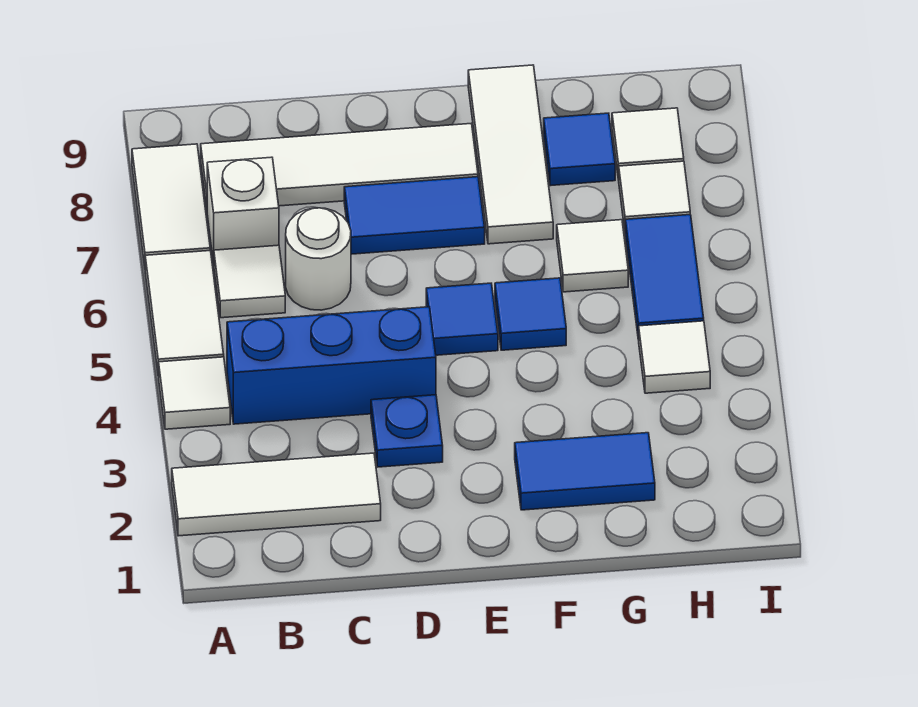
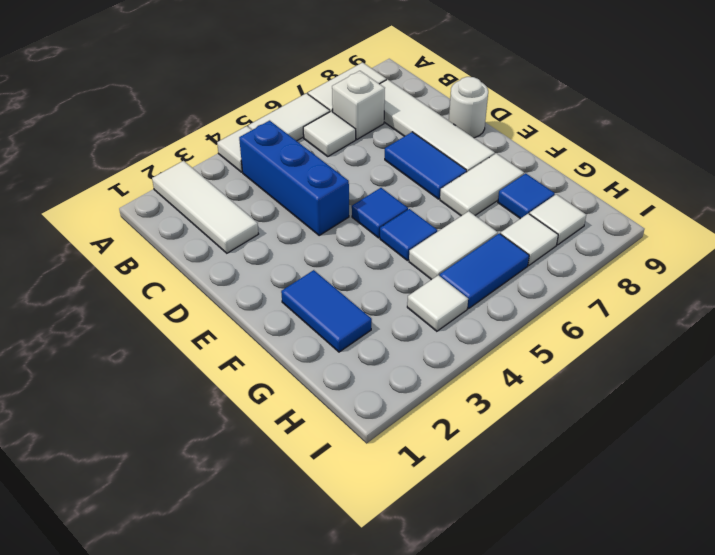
white round brick C6 level 1 -> white round brick D9 level 1
blue plate D3 level 1 -> none
white tile F7:F9 level 1 -> white tile F7:F8 level 1
white tile G6 level 1 -> white tile G5:G6 level 1

